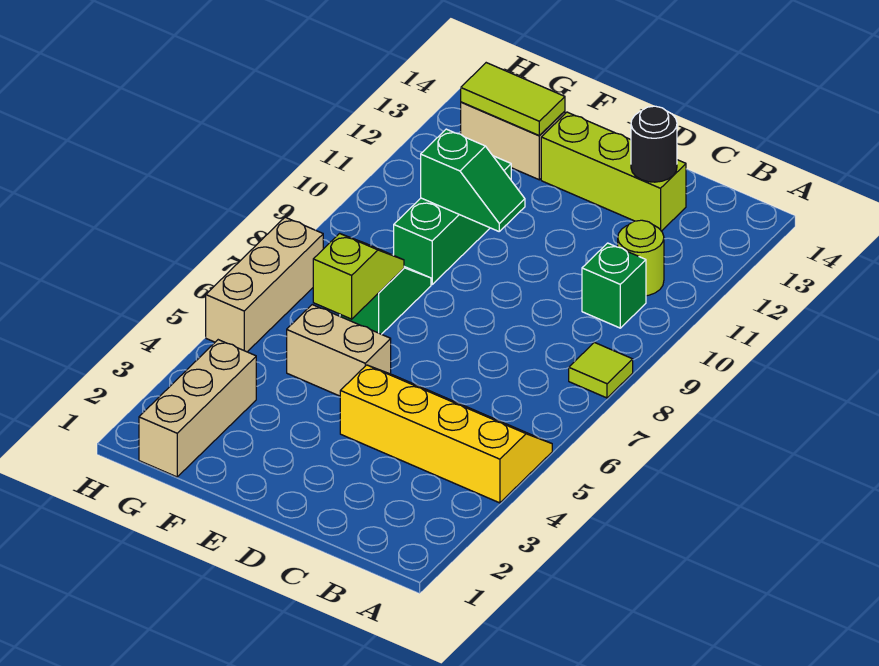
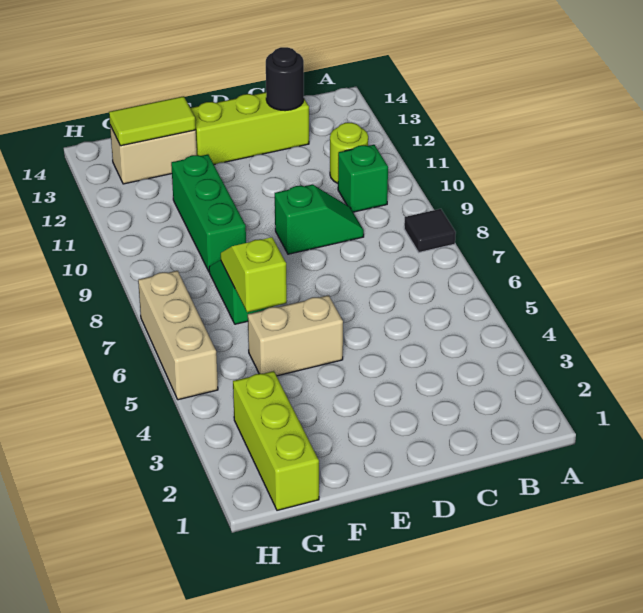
yellow slope A4:D5 level 1 top 4 -> none
lime tile A8 level 1 -> black tile A8 level 1
green slope E10:F10 level 2 top F -> green slope C9:D9 level 1 top D
tan brick G1:G3 level 1 -> lime brick G1:G3 level 1

